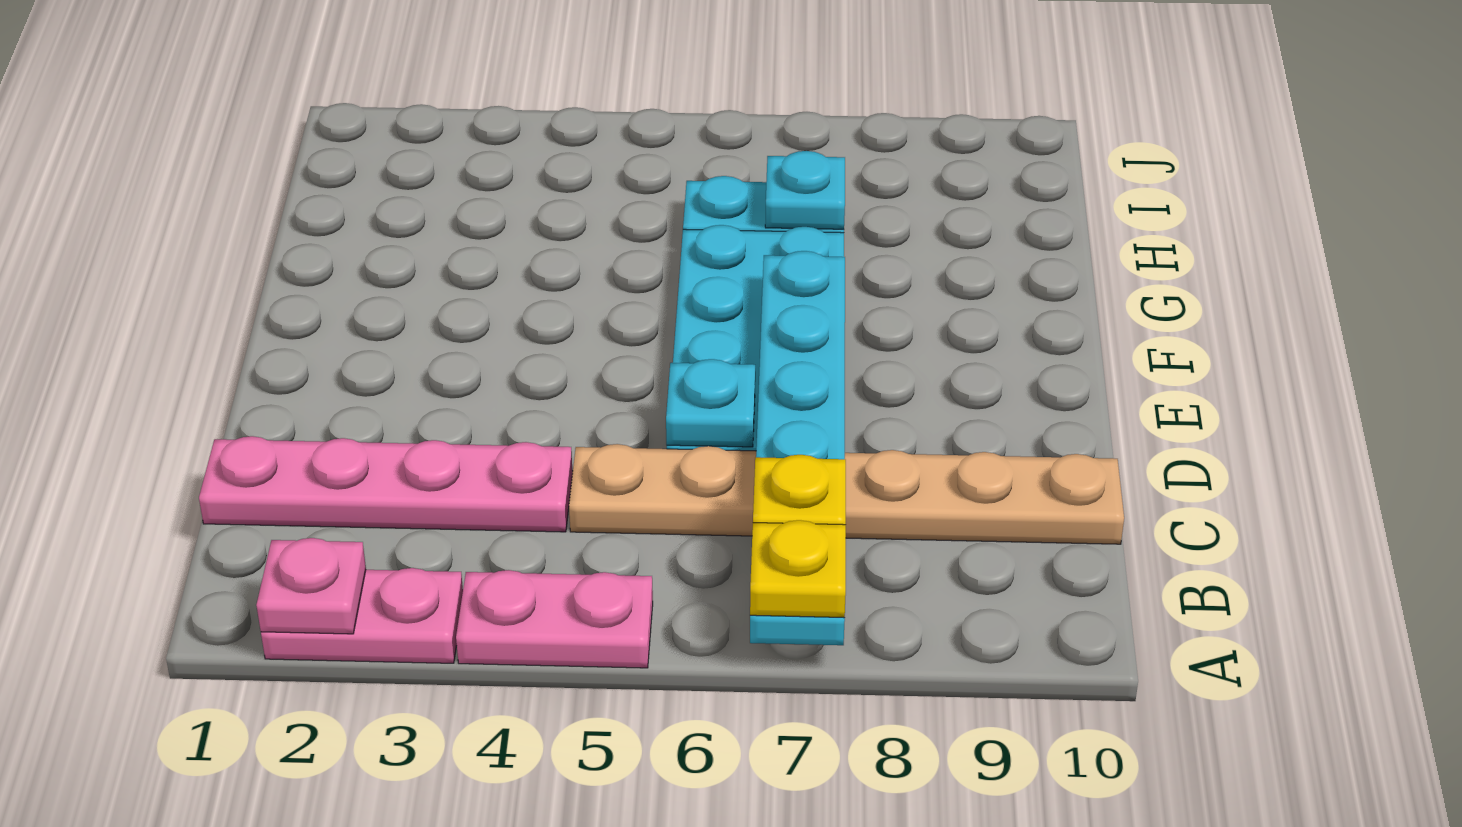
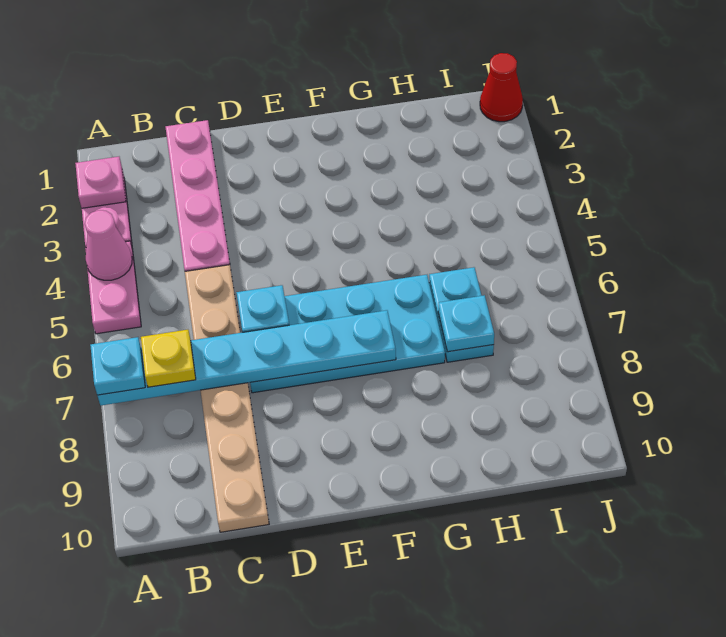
none -> pink cone A4 level 2
yellow plate A7 level 3 -> cyan plate A7 level 3
none -> red cone J1 level 1

